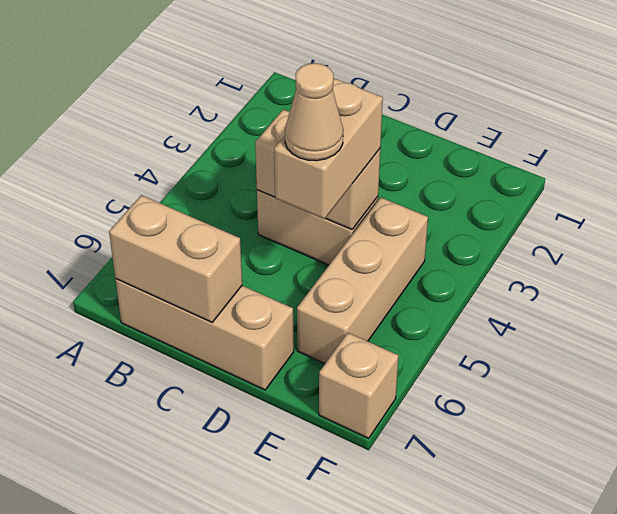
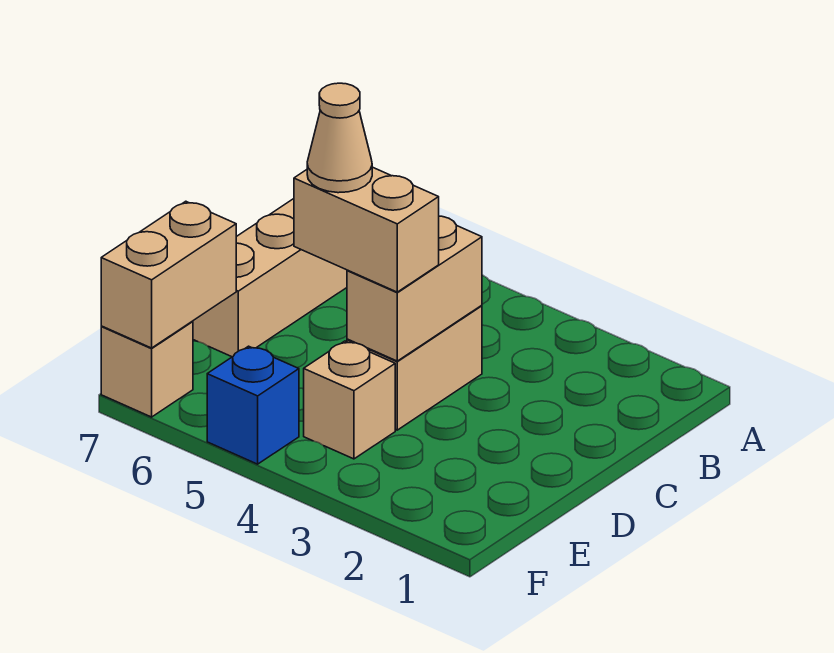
tan brick B7:C7 level 2 -> tan brick E7:F7 level 2
tan brick E4:E6 level 1 -> tan brick E4 level 1
none -> blue brick F5 level 1

